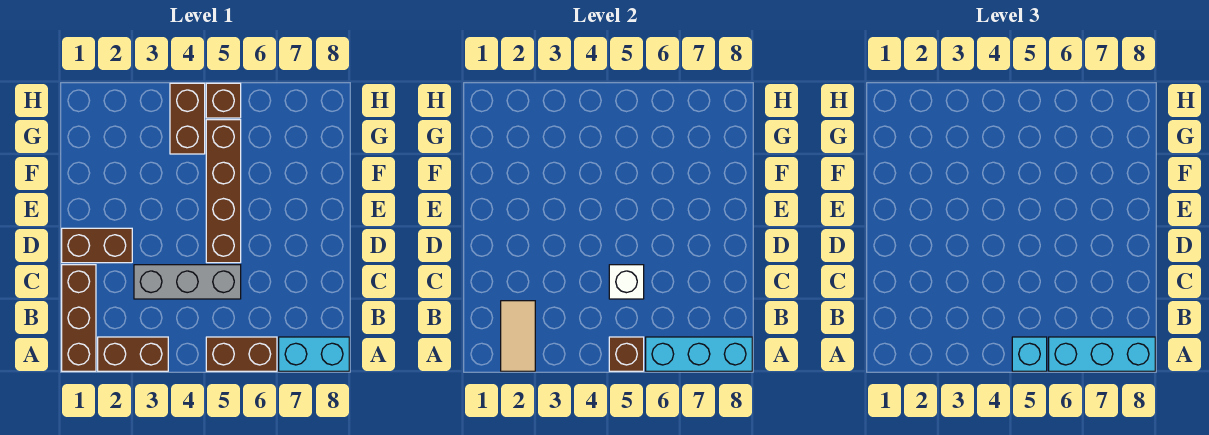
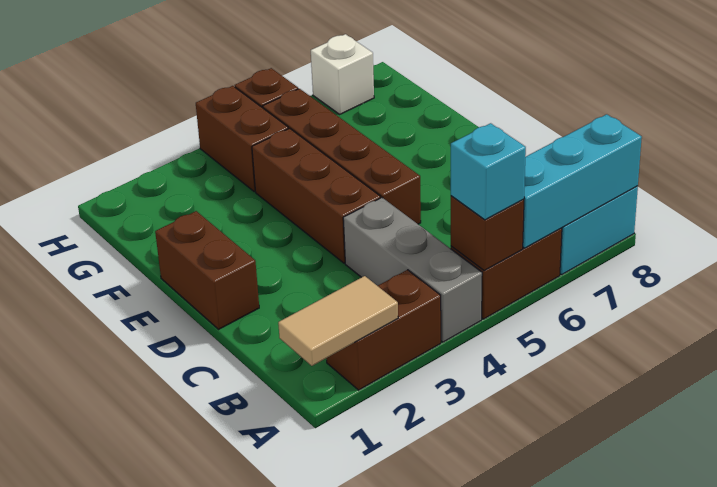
brown brick A1:C1 level 1 -> brown brick D4:F4 level 1
tan tile A2:B2 level 2 -> tan tile A1:A2 level 2
cyan brick A6:A8 level 3 -> none
grey brick C3:C5 level 1 -> grey brick A4:C4 level 1
white brick C5 level 2 -> white brick H7 level 1
brown brick D1:D2 level 1 -> brown brick D1:E1 level 1

